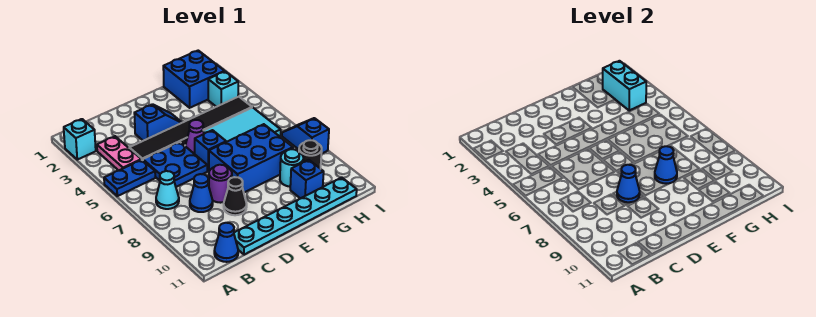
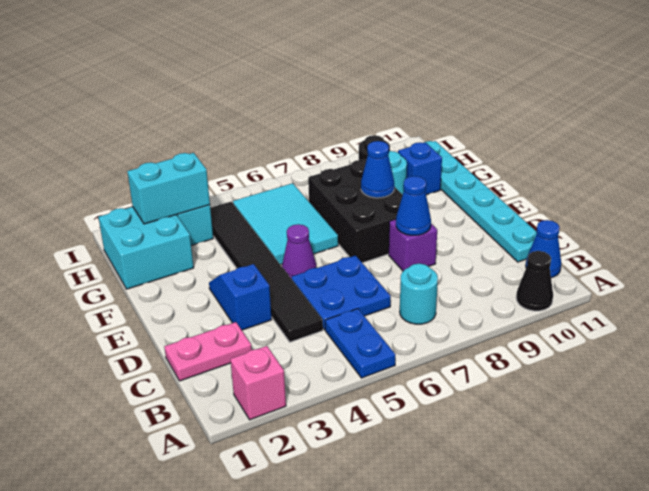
cyan brick A2 level 1 -> pink brick A2 level 1
pink plate B3:B4 level 1 -> pink plate C1:C2 level 1
cyan cone B7 level 1 -> cyan round brick B7 level 1
blue cone C8 level 1 -> none
purple round brick D8 level 1 -> purple brick D8 level 1
black cone D9 level 1 -> black cone A10 level 1
blue brick E6 level 1 -> none
blue brick E7:G8 level 1 -> black brick E7:G8 level 1
blue brick G1:H2 level 1 -> cyan brick G1:H2 level 1
blue slope I7:I8 level 1 top 8 -> none

